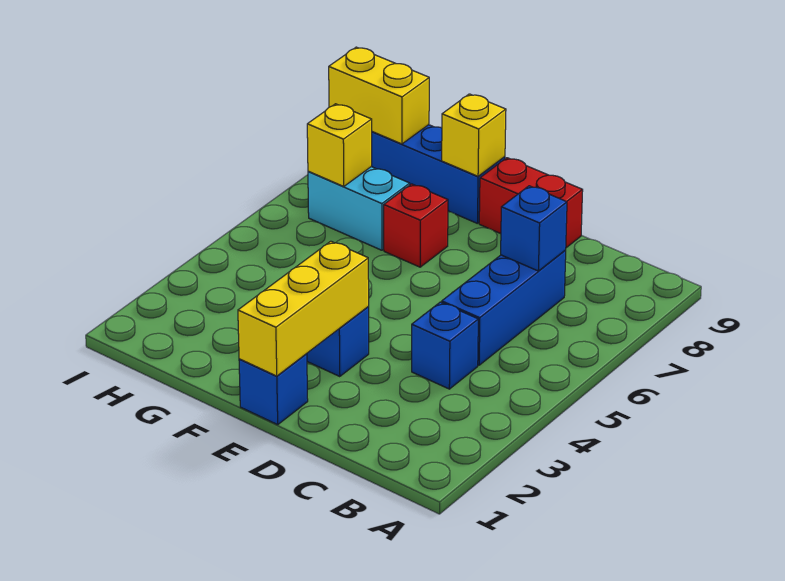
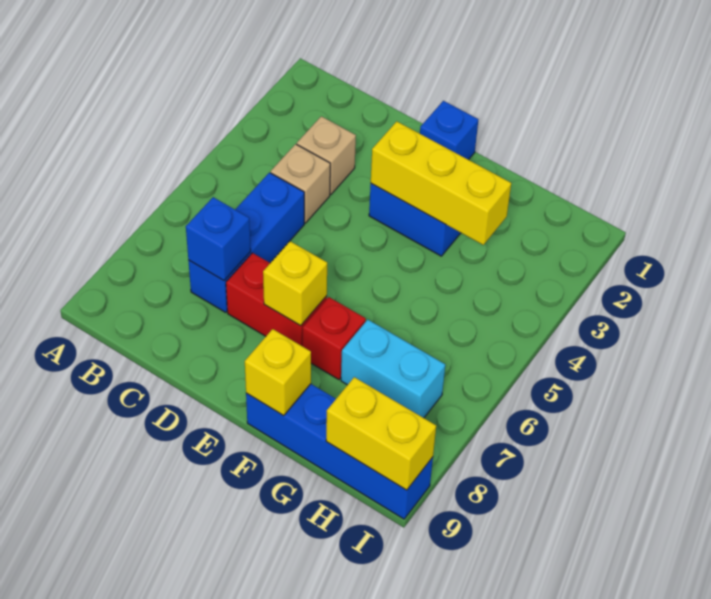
none -> tan brick C3 level 1
blue brick C4 level 1 -> tan brick C4 level 1
red brick D9:E9 level 1 -> red brick D7:E7 level 1
yellow brick E1:E3 level 2 -> yellow brick E3:G3 level 2
yellow brick H7 level 2 -> yellow brick E7 level 2

